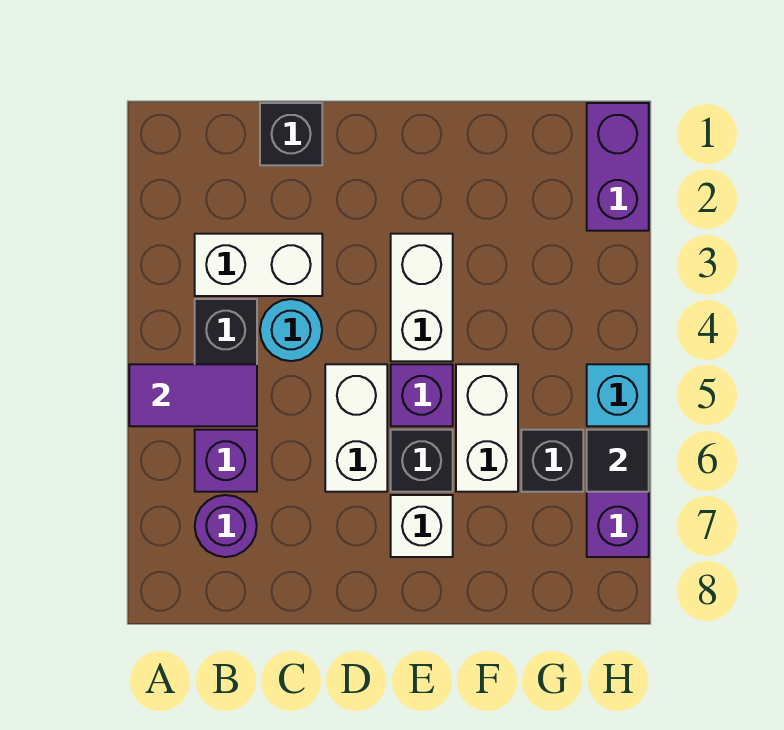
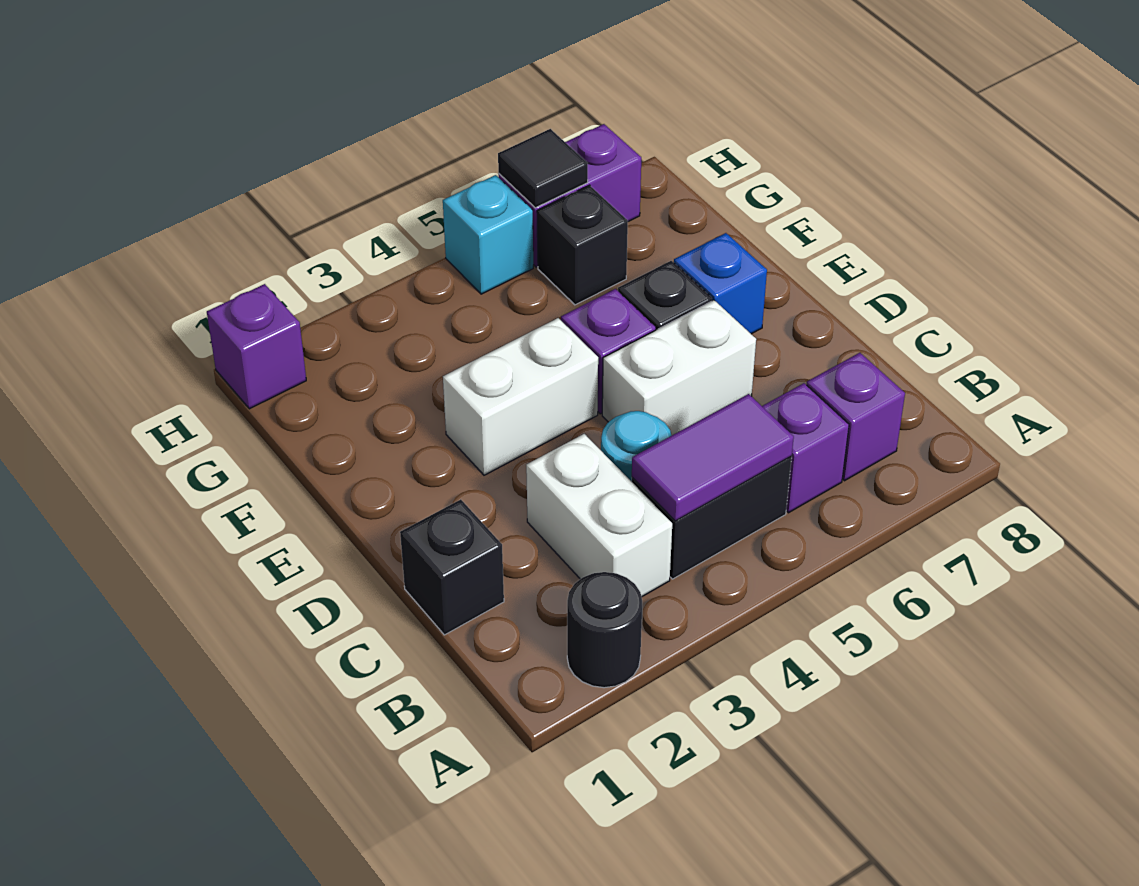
none -> black round brick A2 level 1
purple tile A5:B5 level 2 -> purple tile B4:B5 level 2
purple round brick B7 level 1 -> purple brick B7 level 1
white brick E7 level 1 -> blue brick E7 level 1
white brick F5:F6 level 1 -> none
purple brick H1:H2 level 1 -> purple brick H1 level 1

